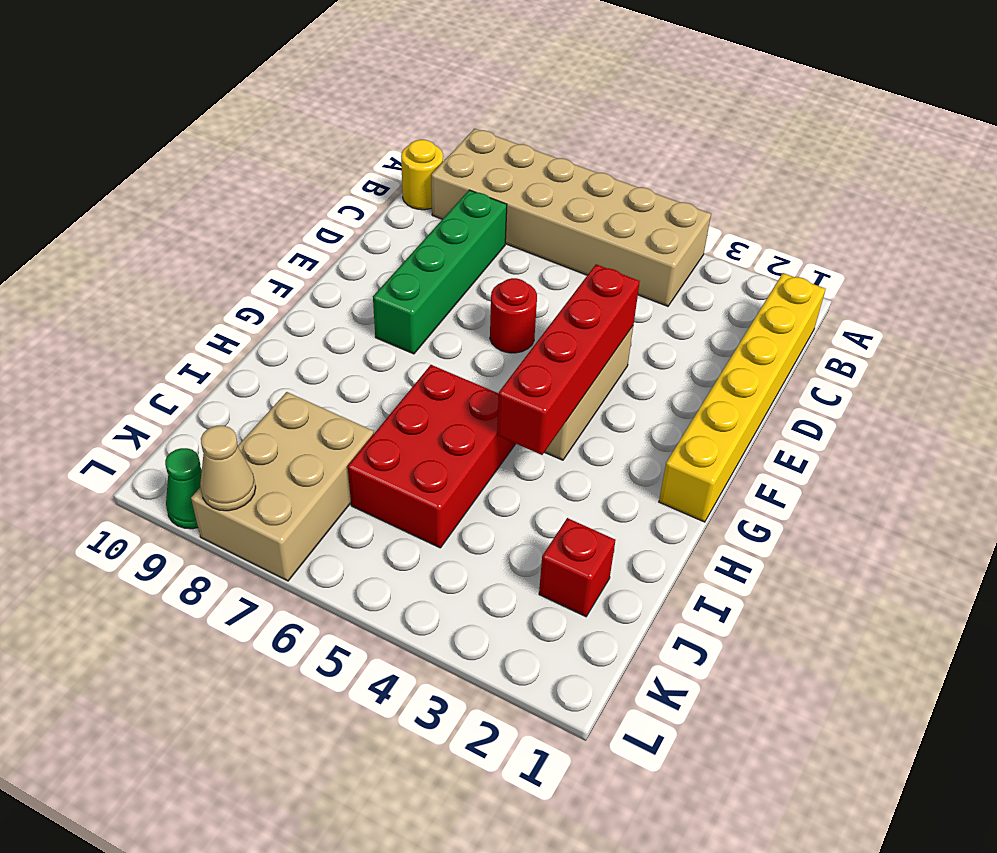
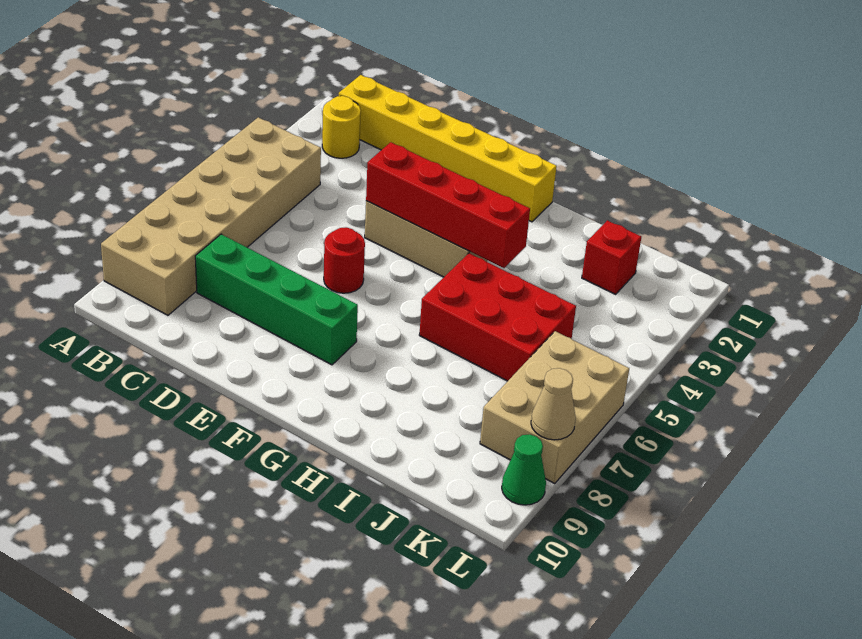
yellow round brick B10 level 1 -> yellow round brick B2 level 1
tan brick J7:L8 level 1 -> tan brick K6:L8 level 1

